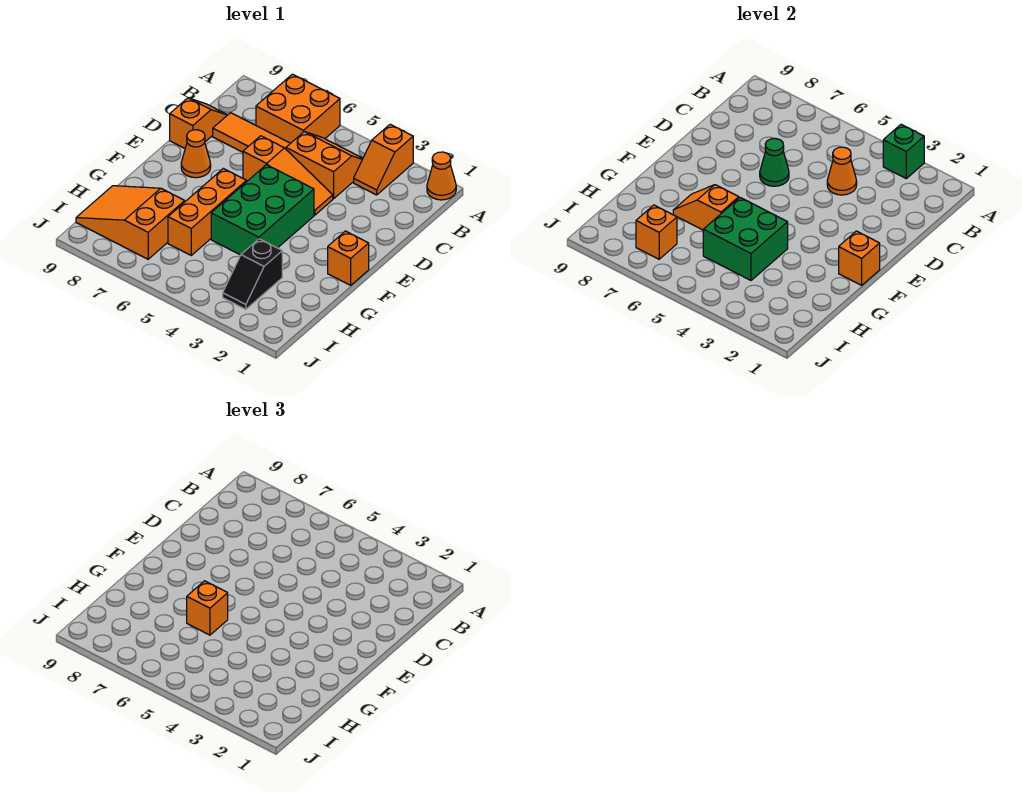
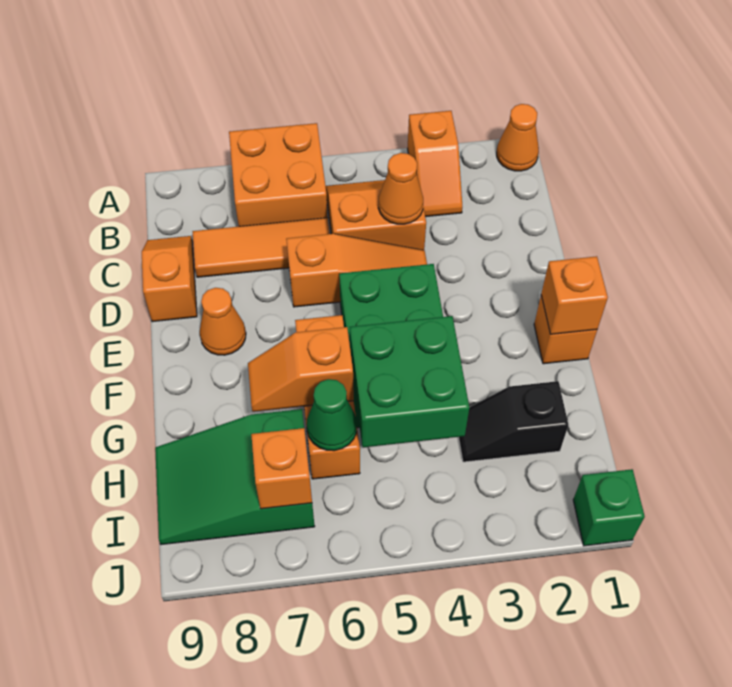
green brick A3 level 2 -> green brick J1 level 1
green cone D6 level 2 -> green cone H6 level 2
orange brick G6 level 3 -> none
black slope H3:I3 level 1 top H -> black slope H2:H3 level 1 top 2
orange slope H7:I9 level 1 top 7 -> green slope H7:I9 level 1 top 7

